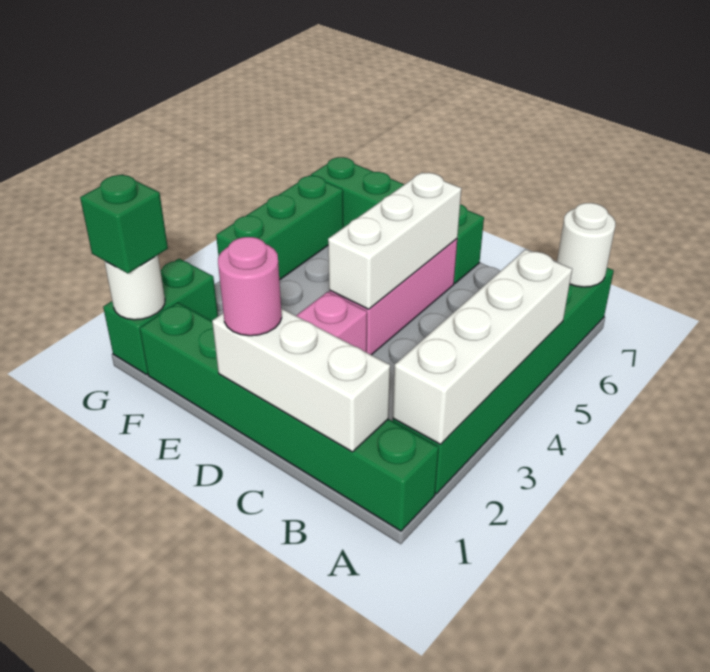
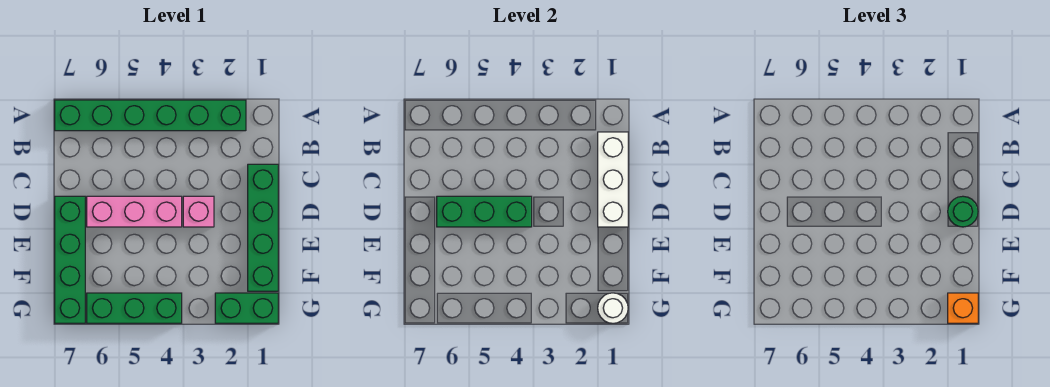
green brick A1:F1 level 1 -> green brick C1:F1 level 1
white brick A2:A5 level 2 -> none
white round brick A7 level 2 -> none
pink round brick D1 level 3 -> green round brick D1 level 3
white brick D4:D6 level 2 -> green brick D4:D6 level 2
green brick G1 level 3 -> orange brick G1 level 3

